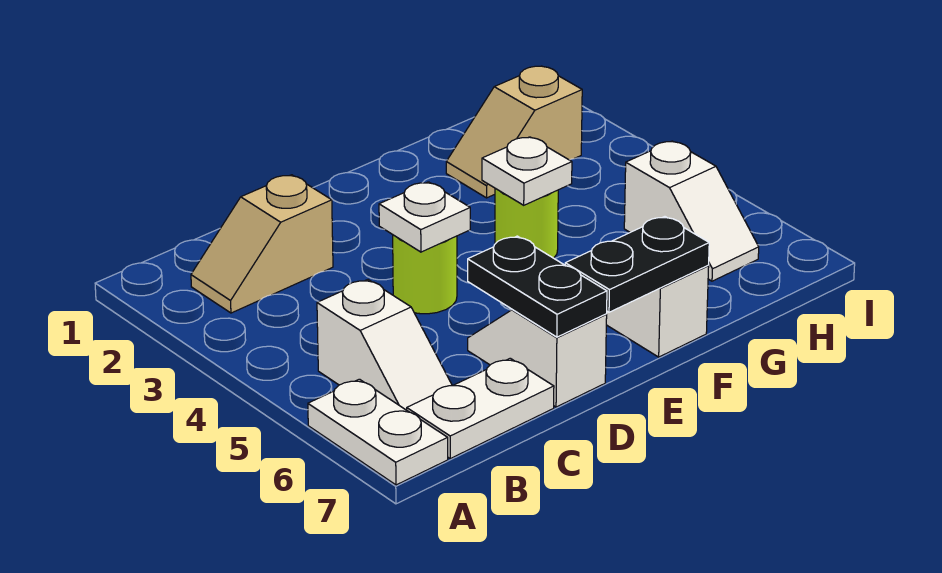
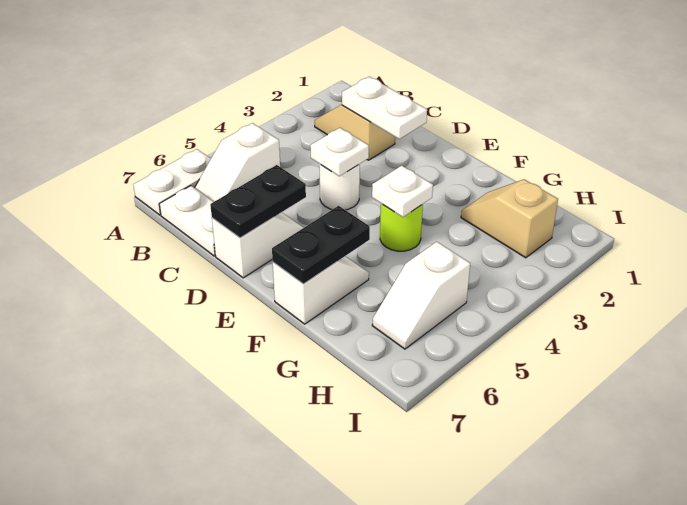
none -> white plate C2:D2 level 2
lime round brick D4 level 1 -> white round brick D4 level 1
black plate E7:F7 level 2 -> black plate F6:F7 level 2

